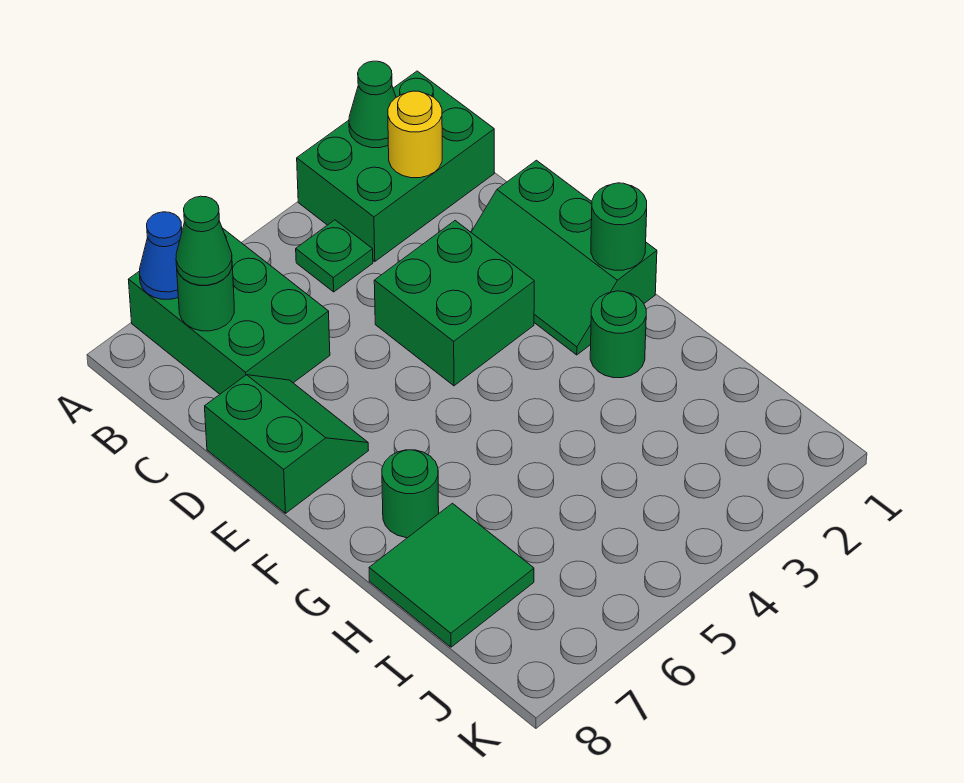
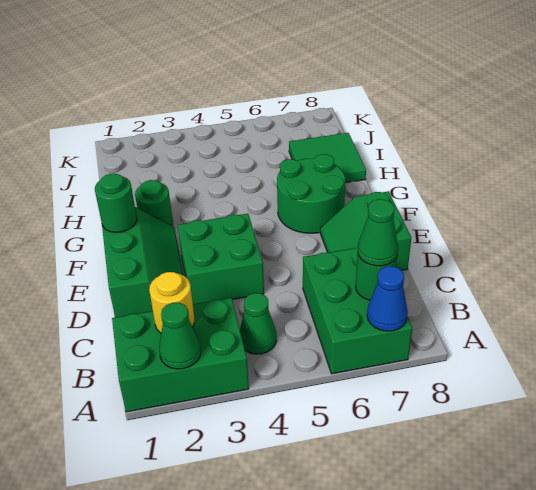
green plate B4 level 1 -> green cone B4 level 1
green round brick G7 level 1 -> green round brick F6:G7 level 1

